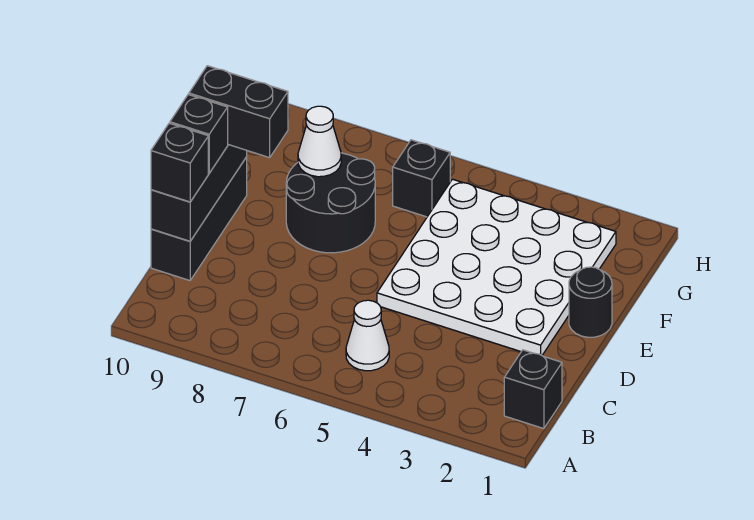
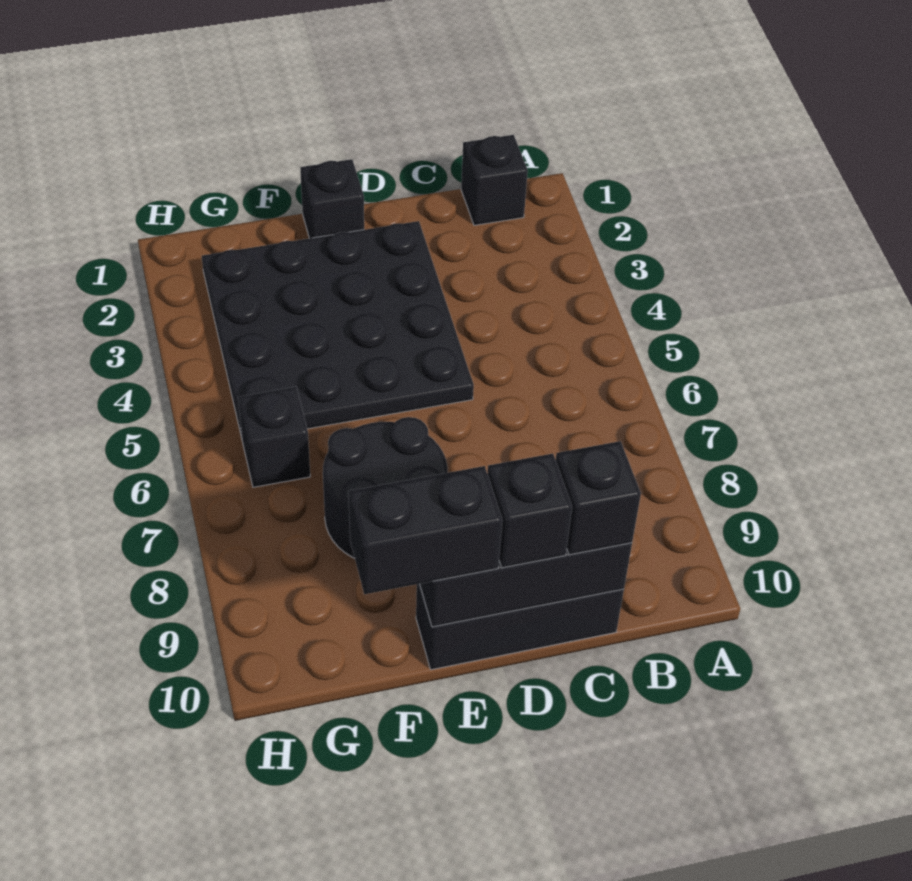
white cone B5 level 1 -> none
white plate D2:G5 level 1 -> black plate D2:G5 level 1
black round brick E1 level 1 -> black brick E1 level 1
black brick E9:E10 level 3 -> black brick E10:F10 level 3
white cone F8 level 2 -> none

